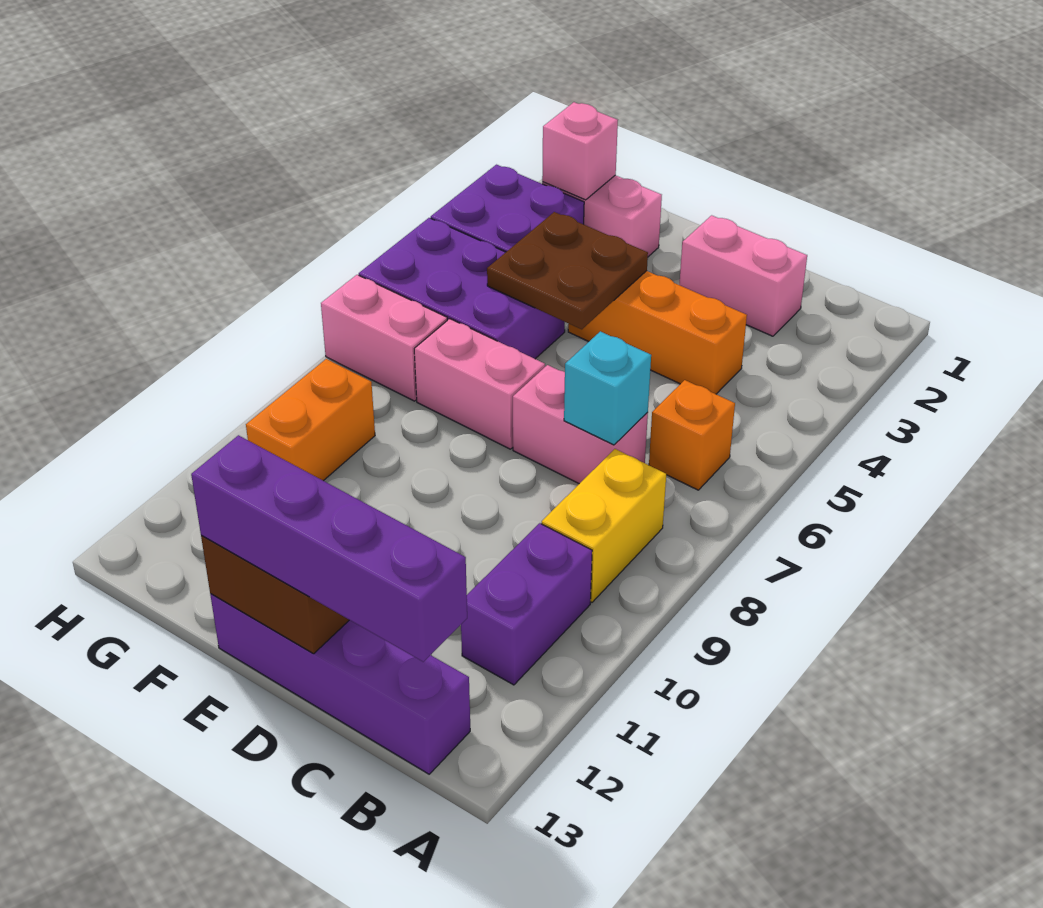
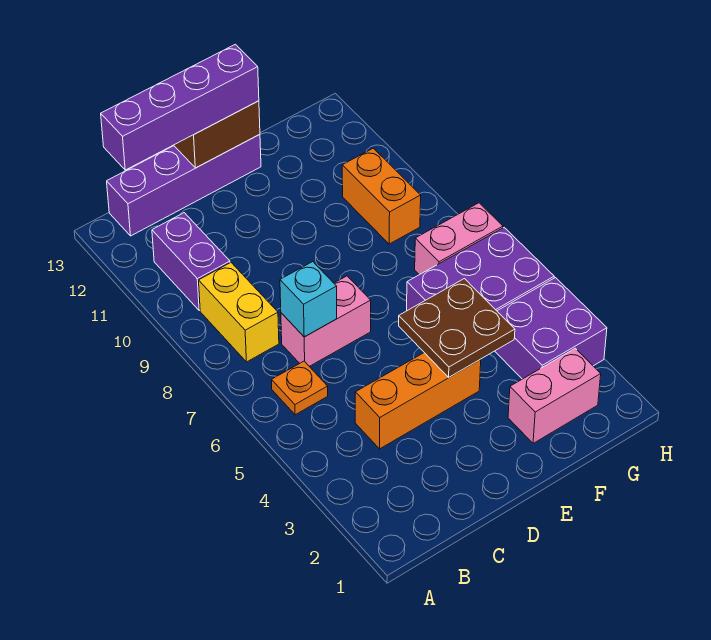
orange brick B6 level 1 -> orange plate B6 level 1
pink brick C2:D2 level 1 -> none
pink brick E7:F7 level 1 -> none
pink brick G2 level 2 -> none

